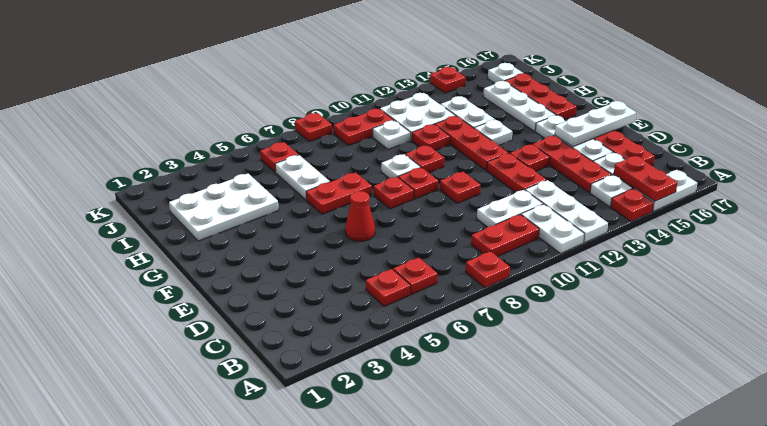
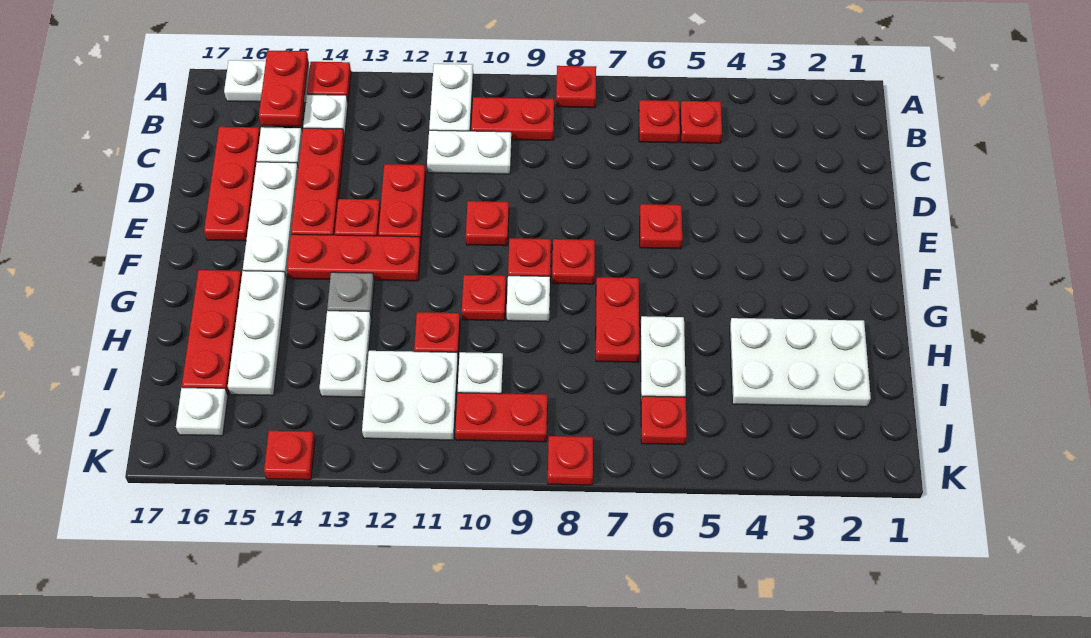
white plate A12:C12 level 1 -> none
red cone E6 level 1 -> red plate E6 level 1
white plate E15:E17 level 2 -> none
red plate F12:H12 level 1 -> red plate F12:F14 level 1
red plate G6:G7 level 1 -> red plate G7:H7 level 1
white plate G13 level 1 -> grey plate G13 level 1

